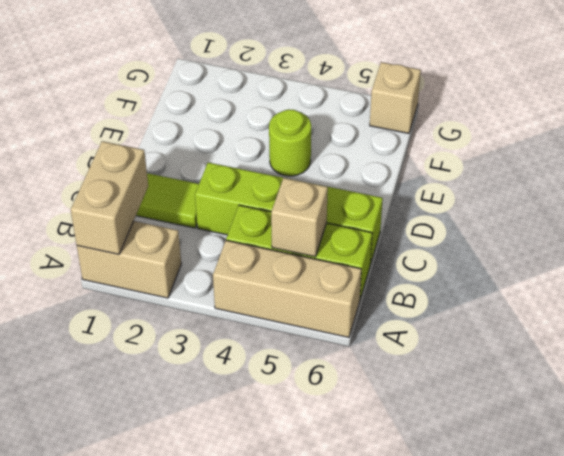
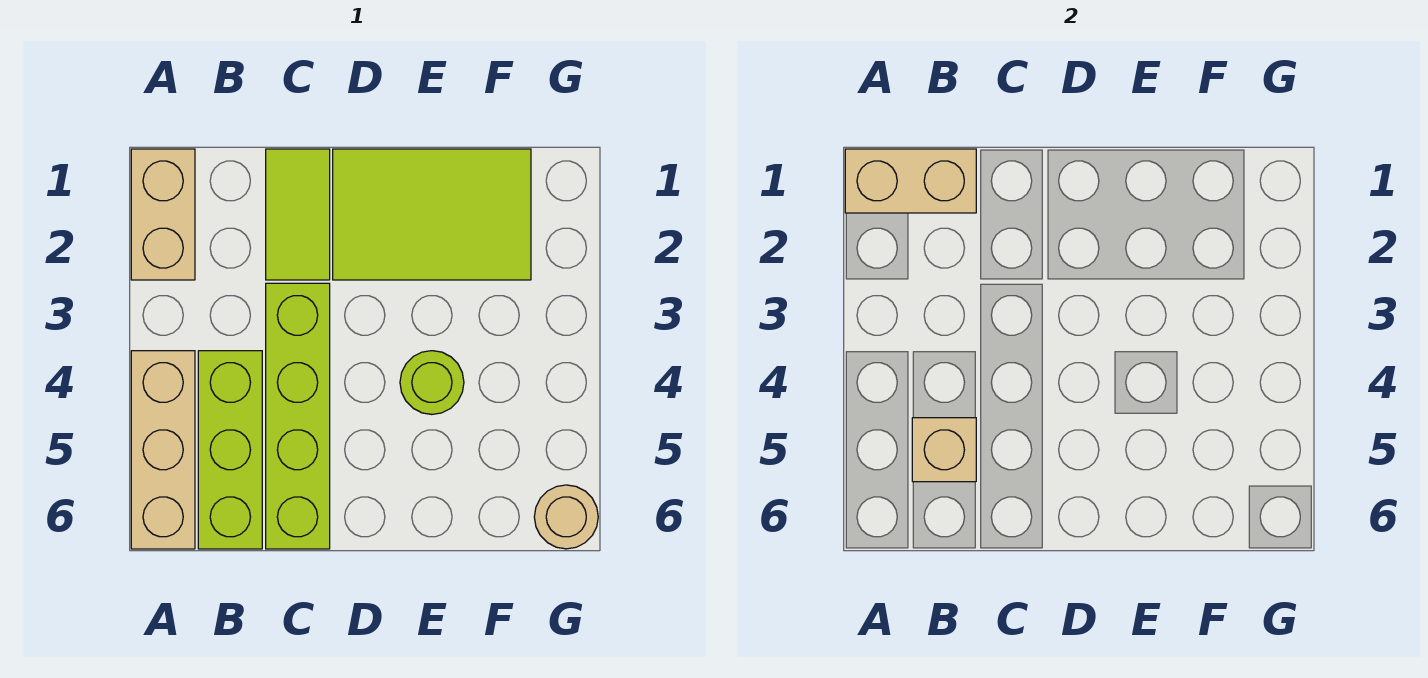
none -> lime tile D1:F2 level 1
tan brick G6 level 1 -> tan round brick G6 level 1

